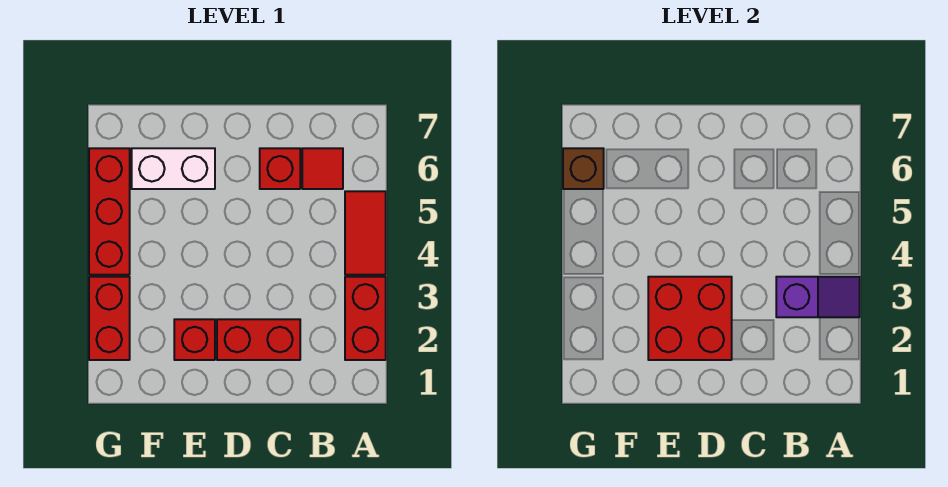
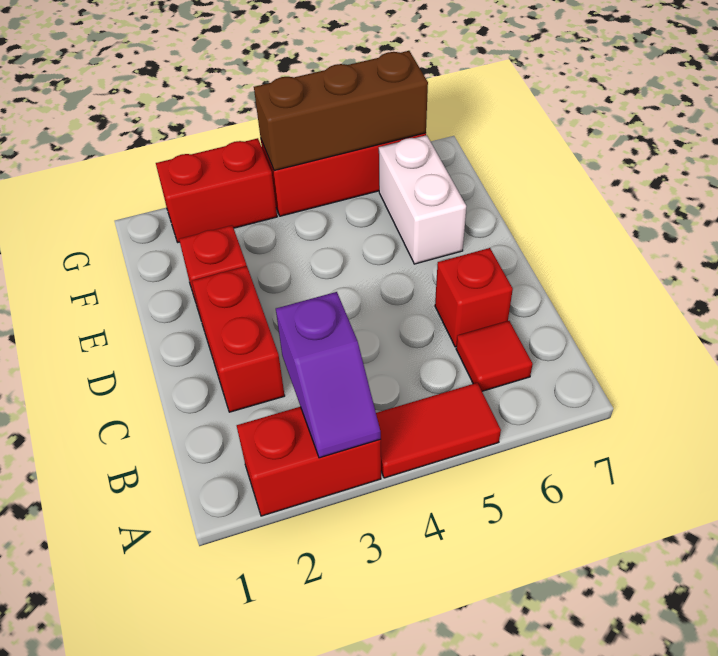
red brick D2:E3 level 2 -> none
brown brick G6 level 2 -> brown brick G4:G6 level 2

